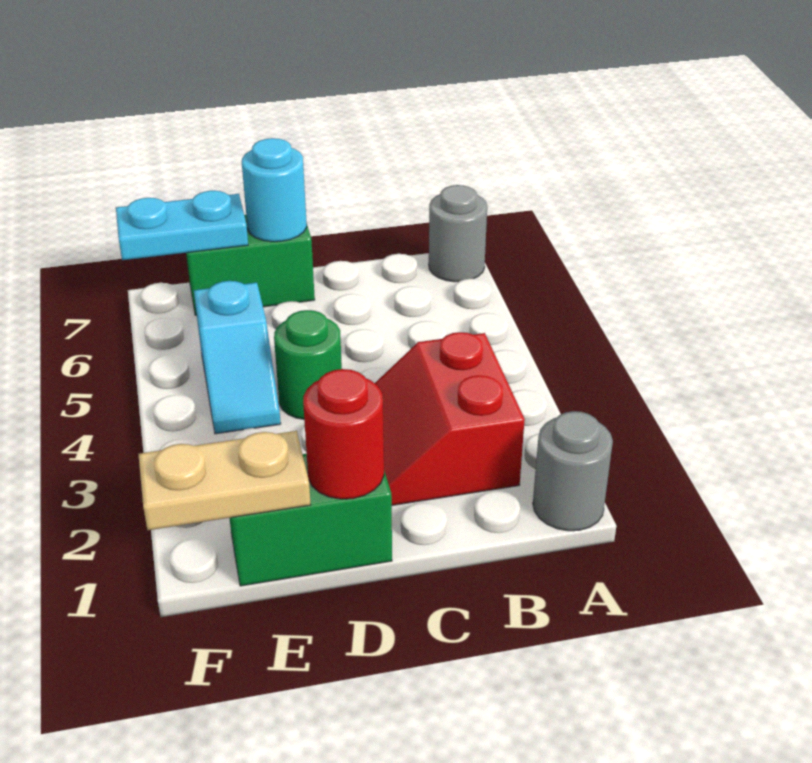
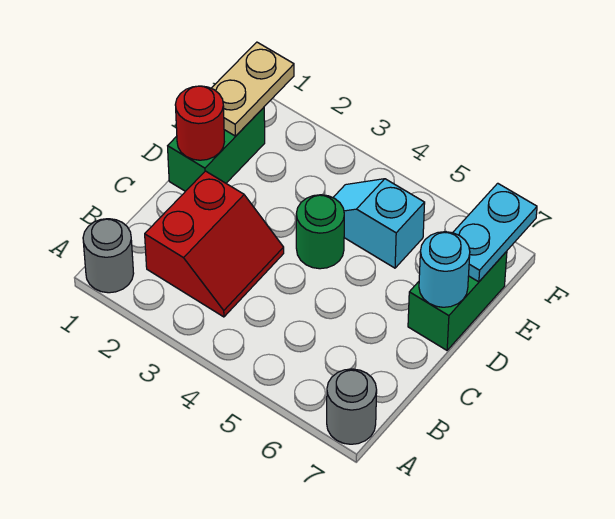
red slope B2:C3 level 1 top B -> red slope B2:C3 level 1 top 2

